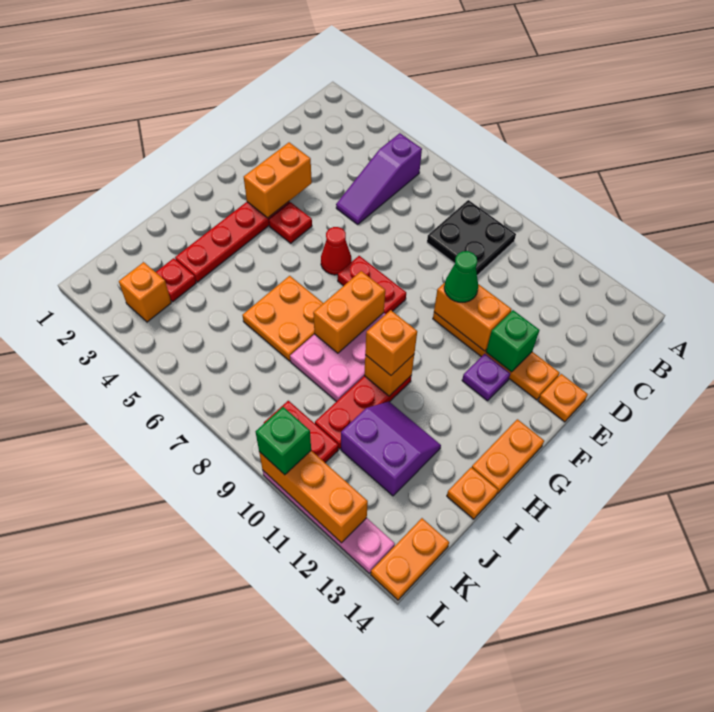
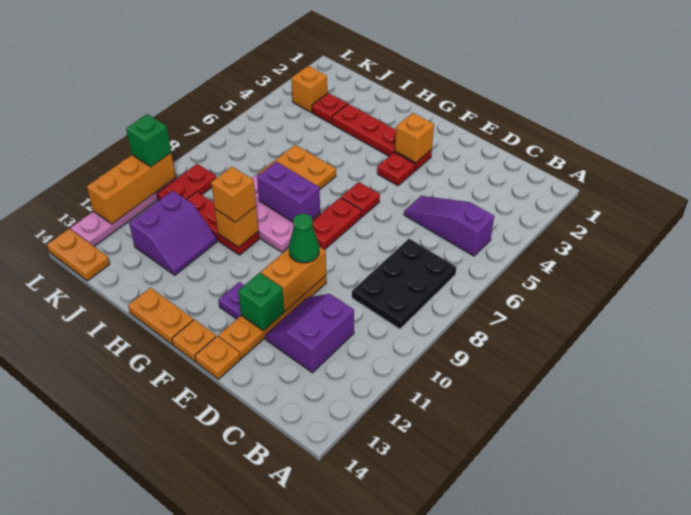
black plate B8:C9 level 1 -> black plate B7:C9 level 1
none -> purple slope C11:D12 level 1 top C
orange brick E3:F3 level 2 -> orange brick F3 level 2
red cone F6 level 1 -> red plate F6 level 1
orange brick G8:H8 level 2 -> purple brick G8:H8 level 2
orange plate I14 level 1 -> orange plate F14 level 1

